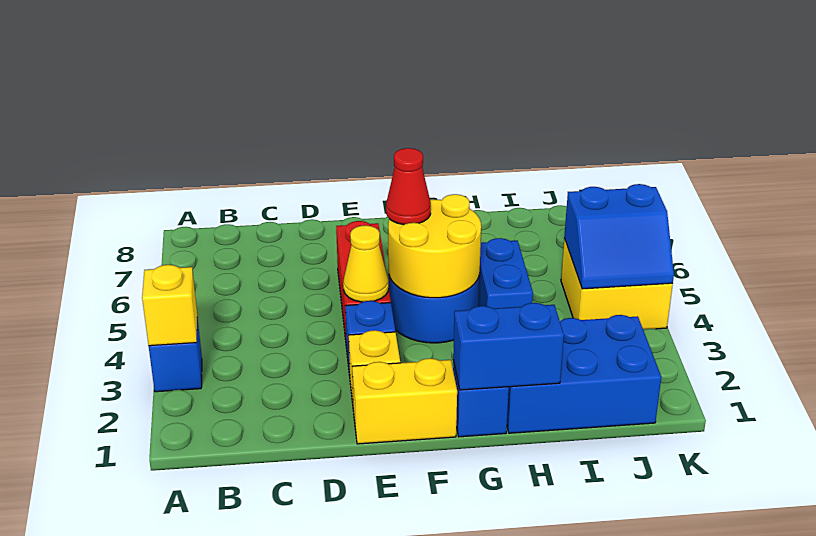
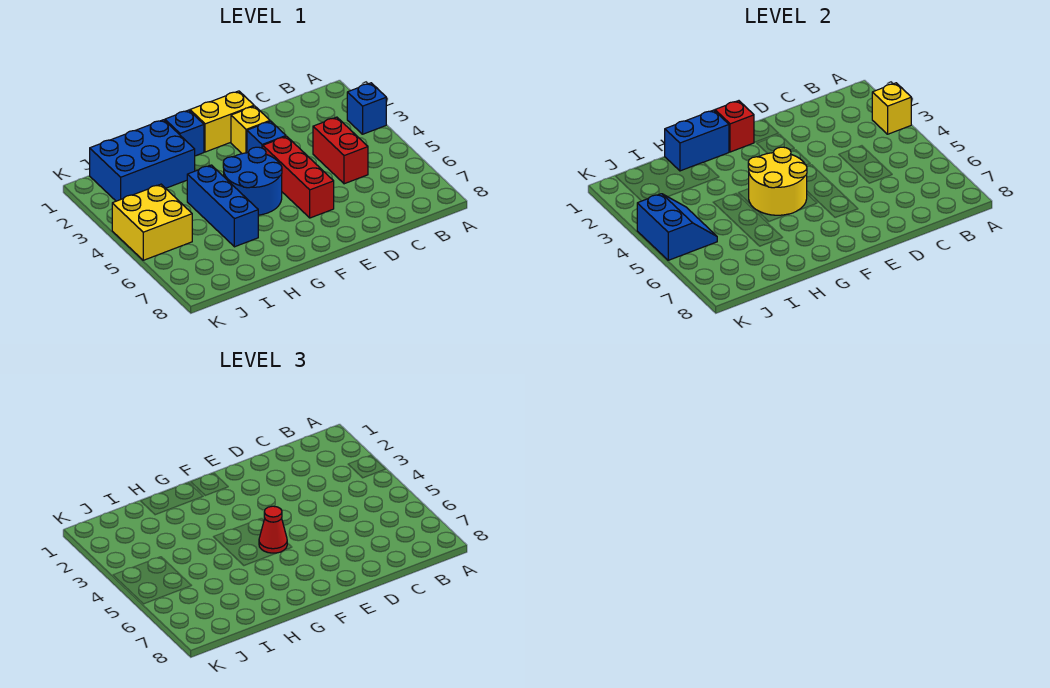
none -> red brick C4:C5 level 1
yellow cone E4 level 2 -> none
none -> red brick F1 level 2
blue brick H4:H5 level 1 -> blue brick H4:H6 level 1
blue slope J4:K5 level 2 top 5 -> blue slope J4:K5 level 2 top K

